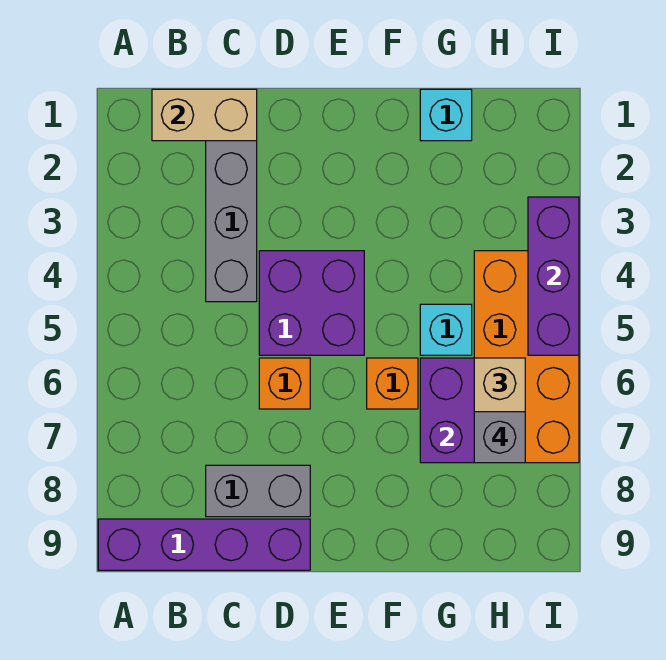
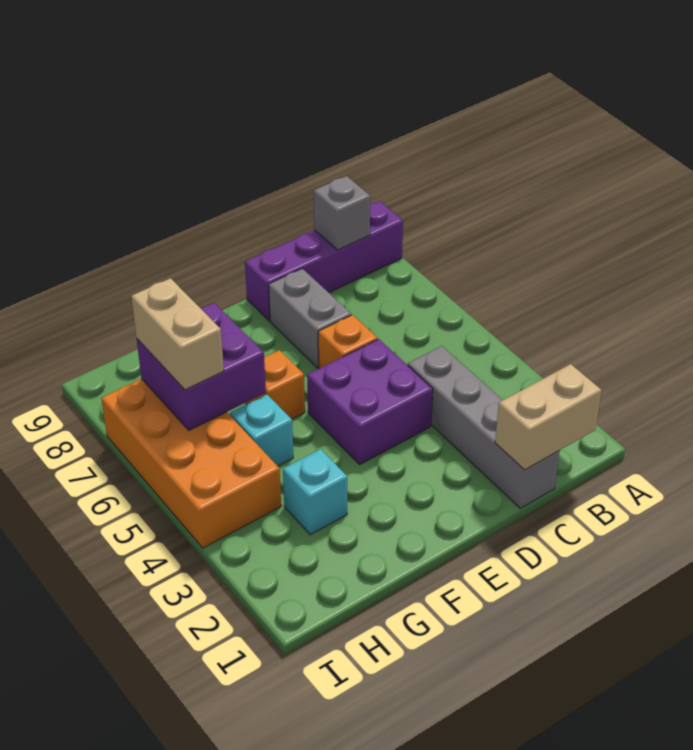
grey brick C8:D8 level 1 -> grey brick D7:D8 level 1
cyan brick G1 level 1 -> cyan brick G3 level 1
grey brick H7 level 4 -> grey brick B9 level 2
purple brick I3:I5 level 2 -> none

